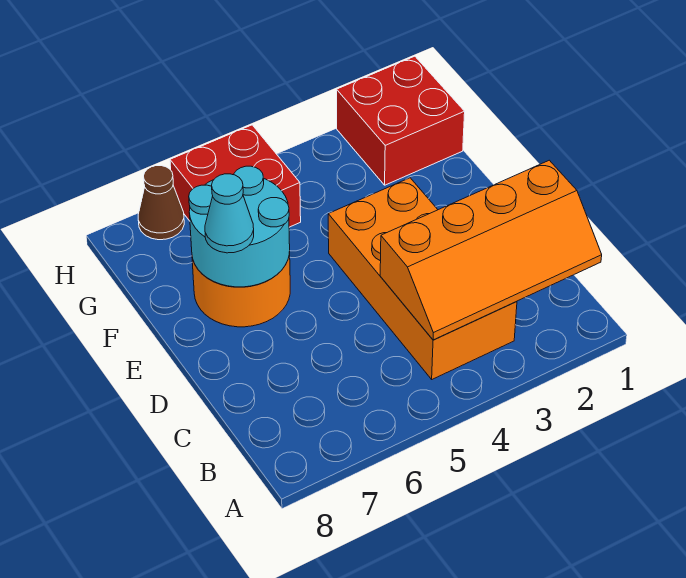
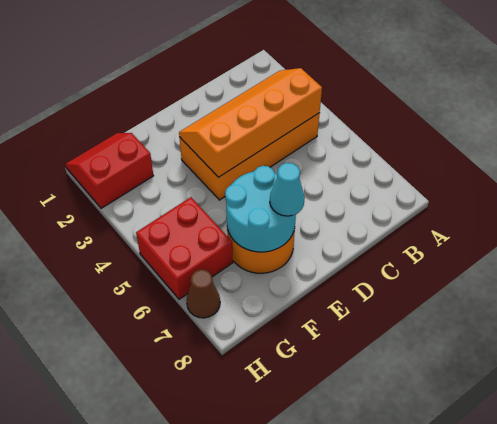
orange slope B1:C4 level 2 top C -> orange slope B3:E4 level 2 top 4
red brick G1:H2 level 1 -> red slope G1:H2 level 1 top 2

